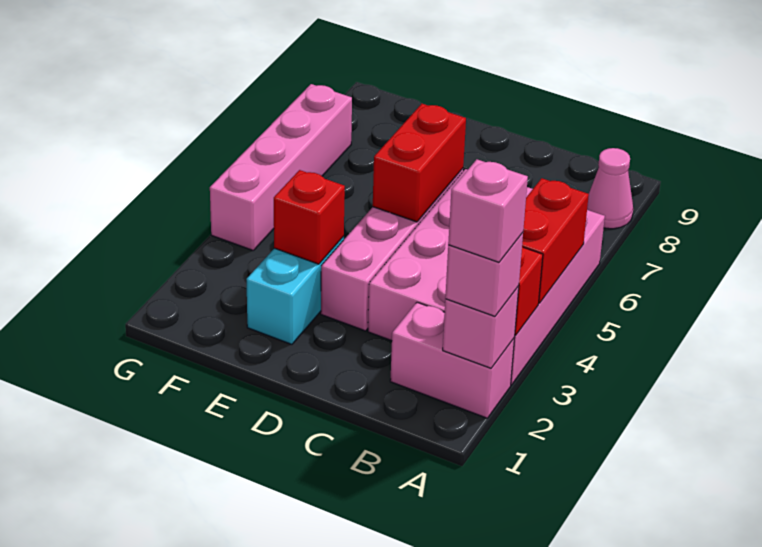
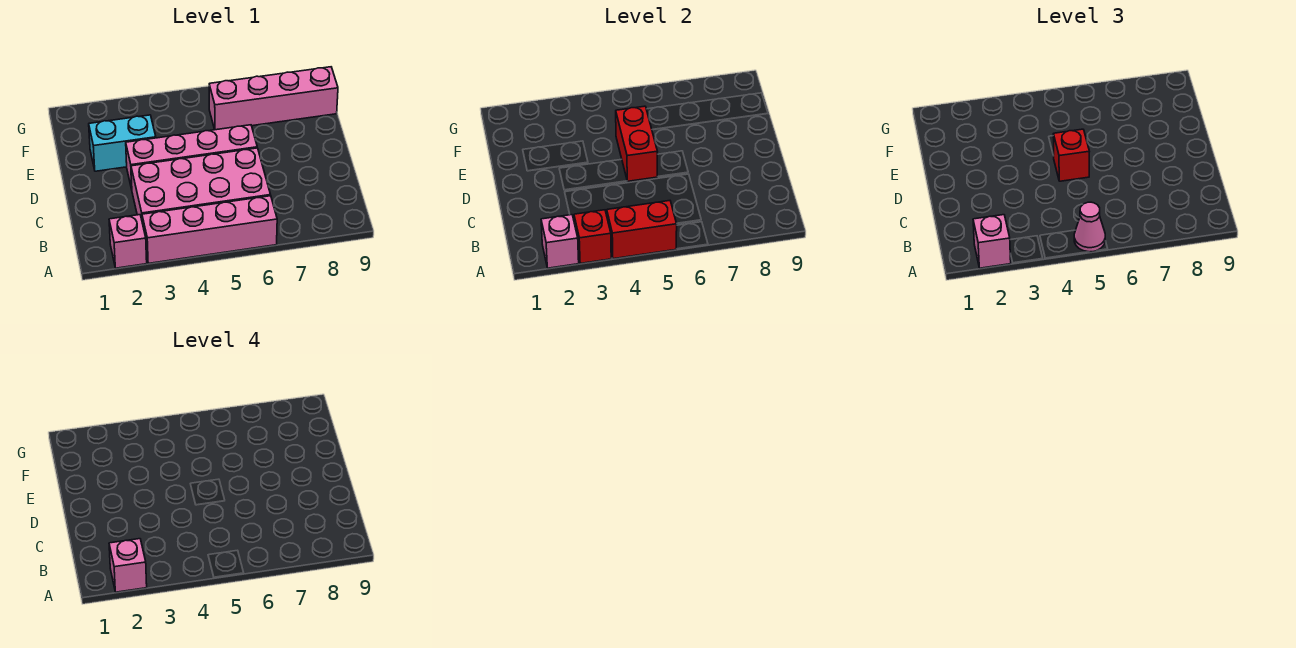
pink brick A2:B2 level 1 -> pink brick A2 level 1
pink cone A8 level 1 -> pink cone A5 level 3
red brick D5:D6 level 2 -> red brick D5:E5 level 2
red brick E3 level 2 -> red brick D5 level 3
pink brick G4:G7 level 1 -> pink brick F6:F9 level 1

